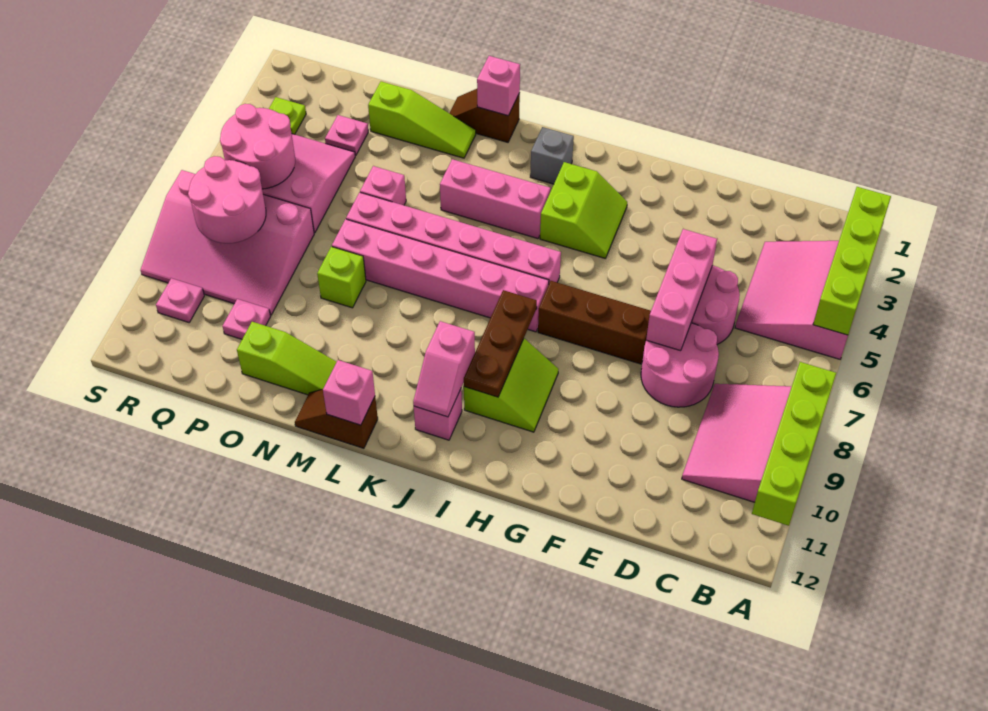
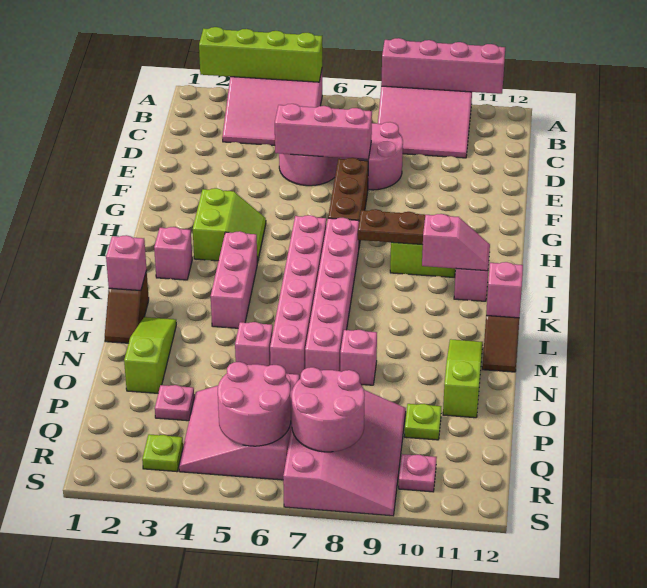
lime brick A8:A11 level 2 -> pink brick A8:A11 level 2
lime slope H3:I4 level 1 top I -> lime slope H3:I4 level 1 top 3
grey brick J2 level 1 -> pink brick J2 level 1
lime brick N8 level 1 -> pink brick N8 level 1
pink plate P10 level 1 -> lime plate P10 level 1

